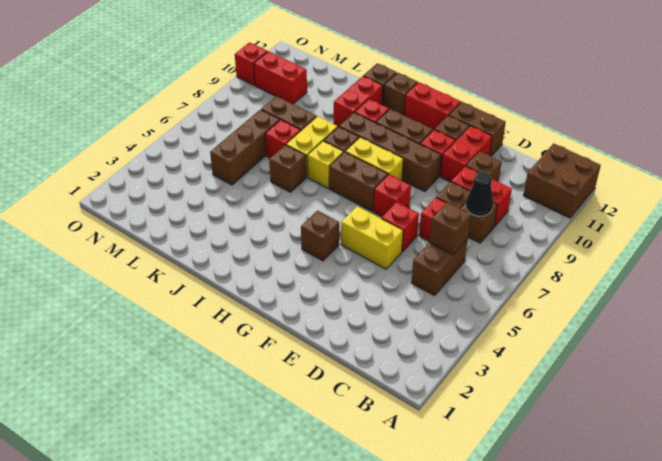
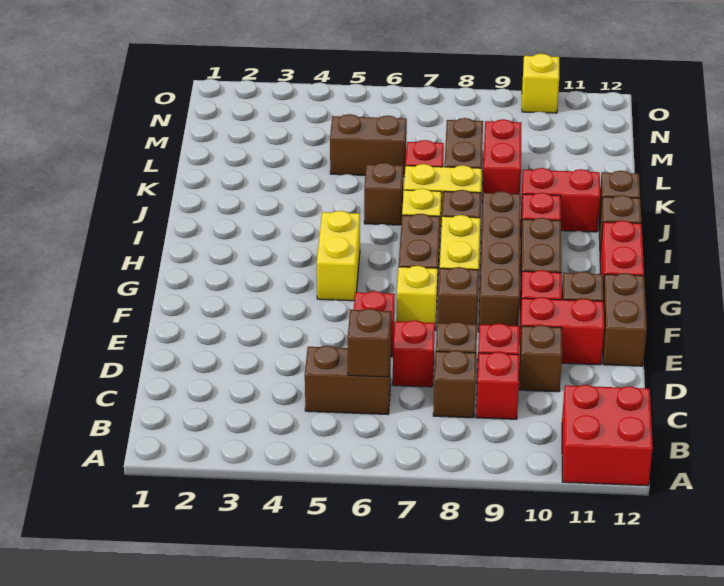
brown brick A11:B12 level 1 -> red brick A11:B12 level 1
black cone C8 level 2 -> none
yellow brick E5:F5 level 1 -> yellow brick G5:H5 level 1
red brick F7 level 1 -> yellow brick F7 level 1
brown brick G4 level 1 -> brown brick F8 level 1
brown brick L5:L7 level 1 -> brown brick L5:L6 level 1
red brick M10:N10 level 1 -> red brick K9:L9 level 1
red brick O10 level 1 -> yellow brick O10 level 1

